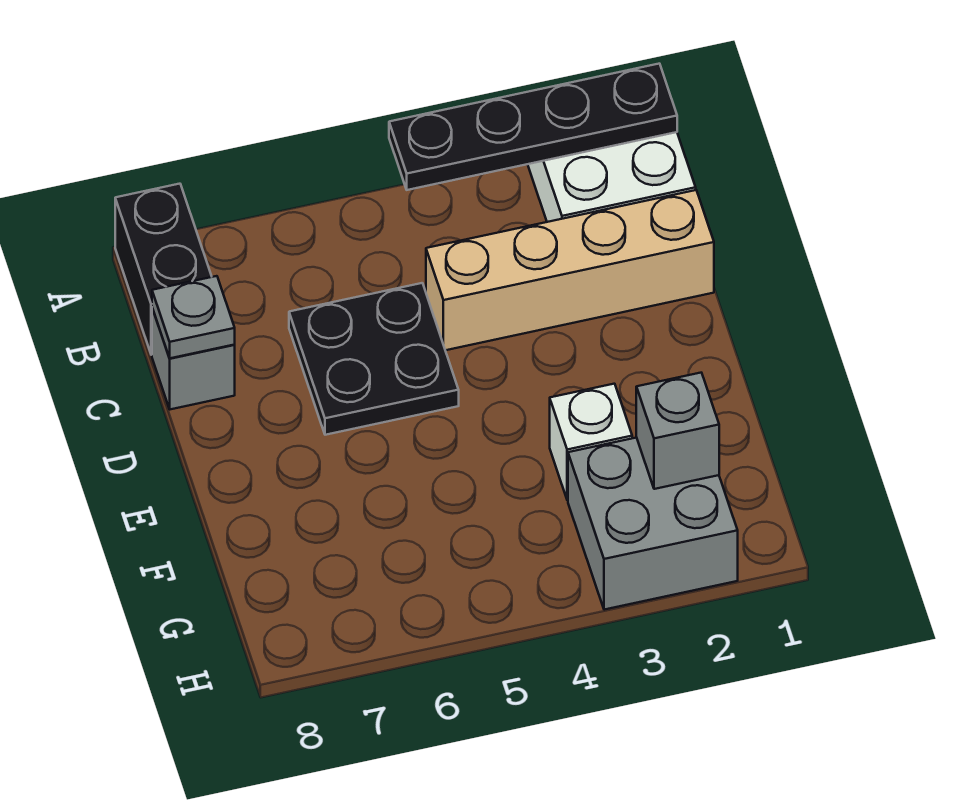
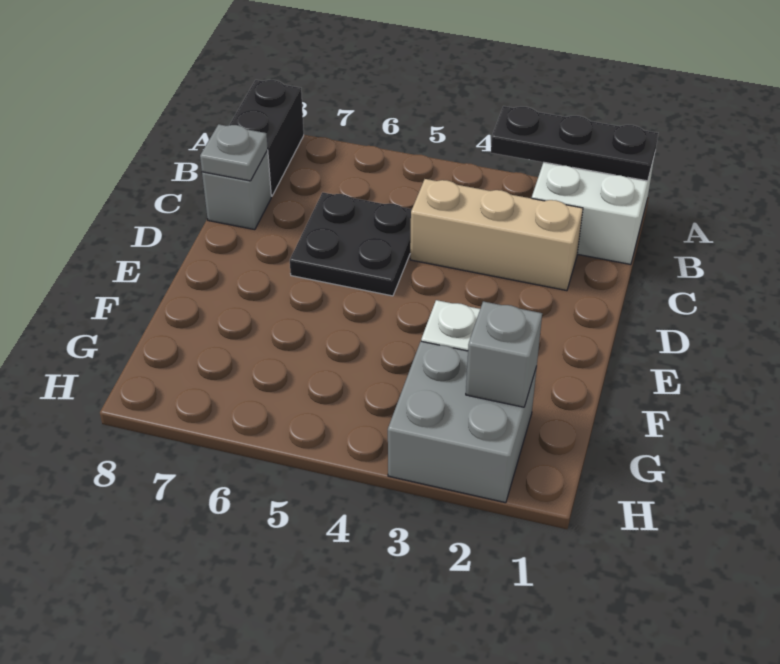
black plate A1:A4 level 2 -> black plate A1:A3 level 2
tan brick C1:C4 level 1 -> tan brick C2:C4 level 1

